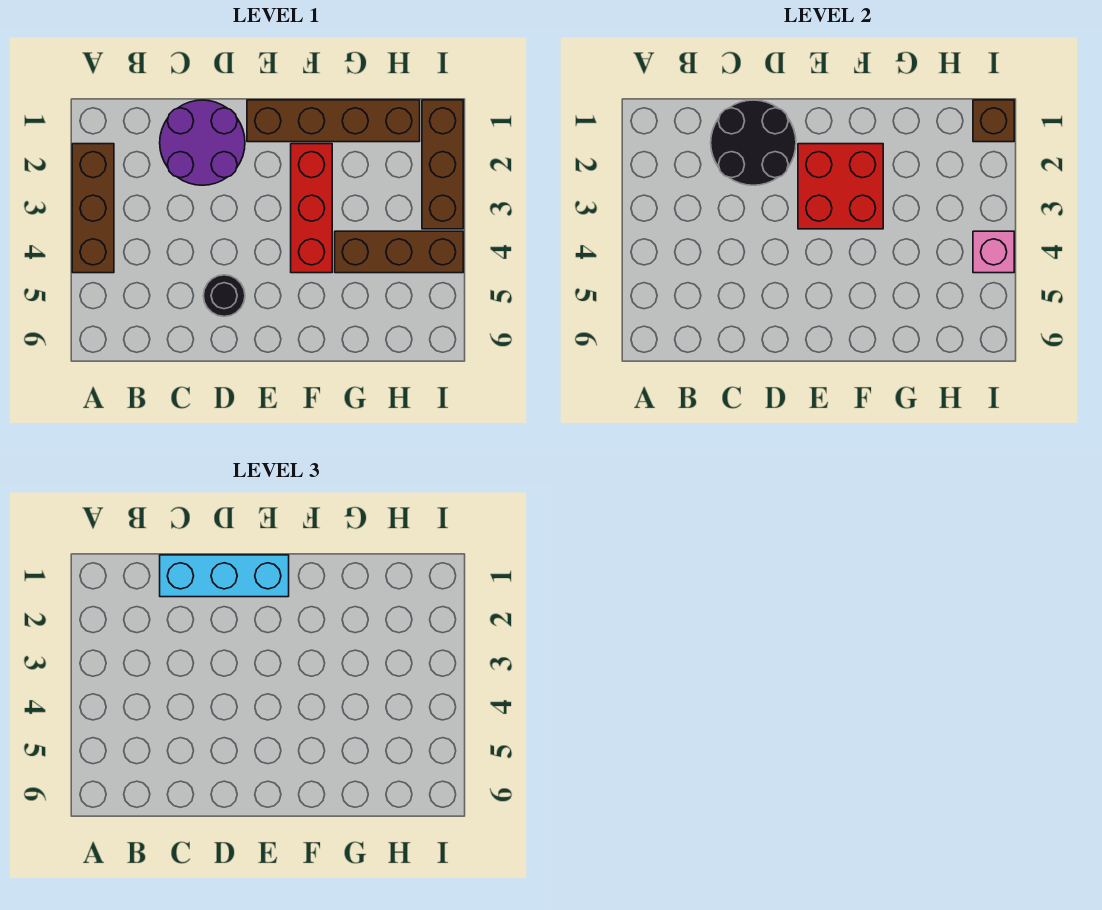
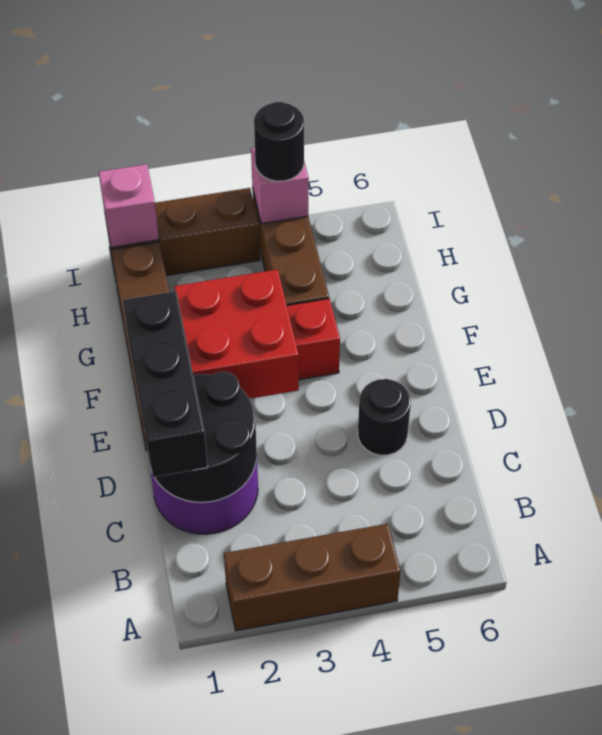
cyan brick C1:E1 level 3 -> black brick C1:E1 level 3
brown brick I1 level 2 -> pink brick I1 level 2
none -> black round brick I4 level 3

